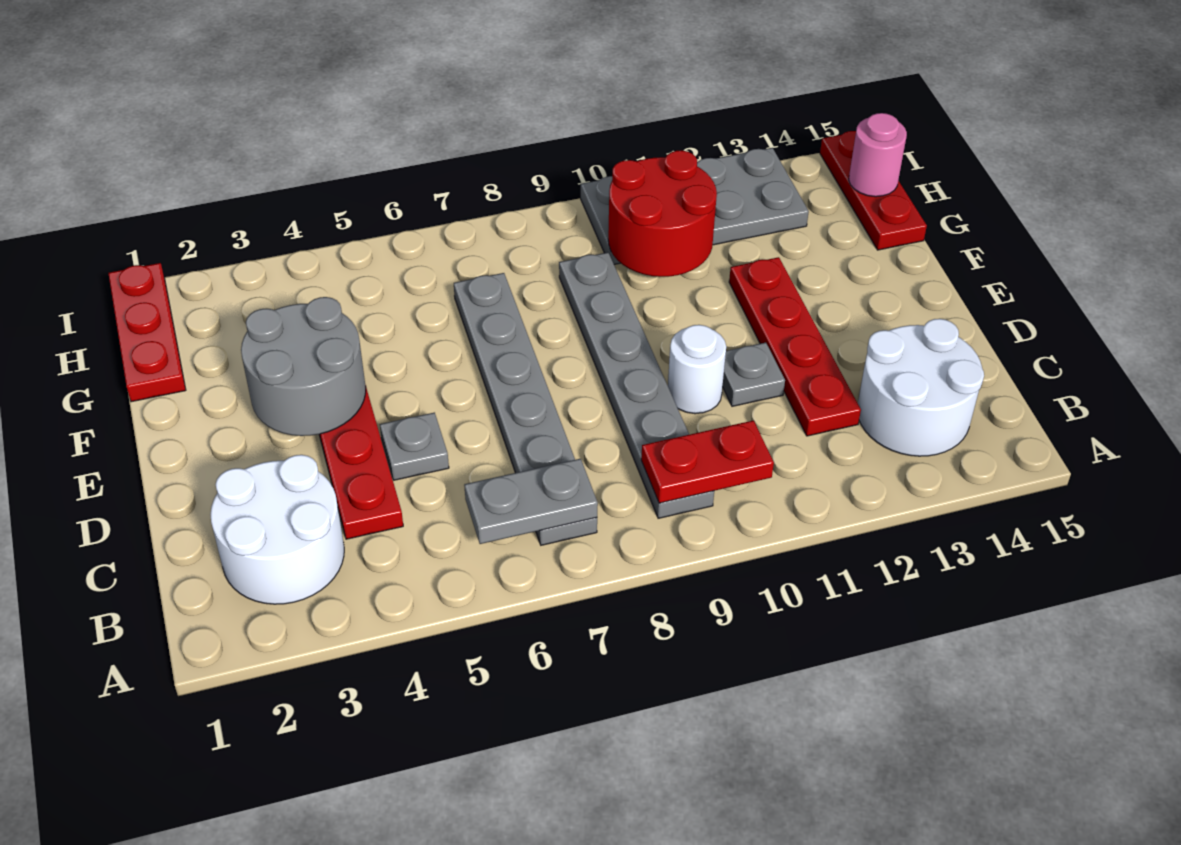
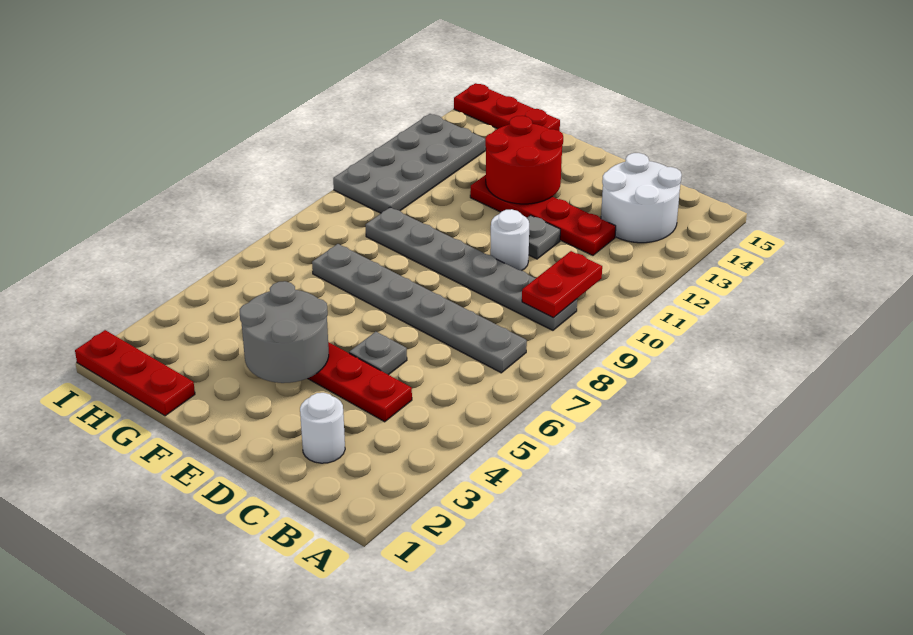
white round brick B2:C3 level 1 -> white round brick C2 level 1
grey plate B6:B7 level 2 -> none
red round brick G10:H11 level 2 -> red round brick E12:F13 level 2
pink round brick H15 level 2 -> none

